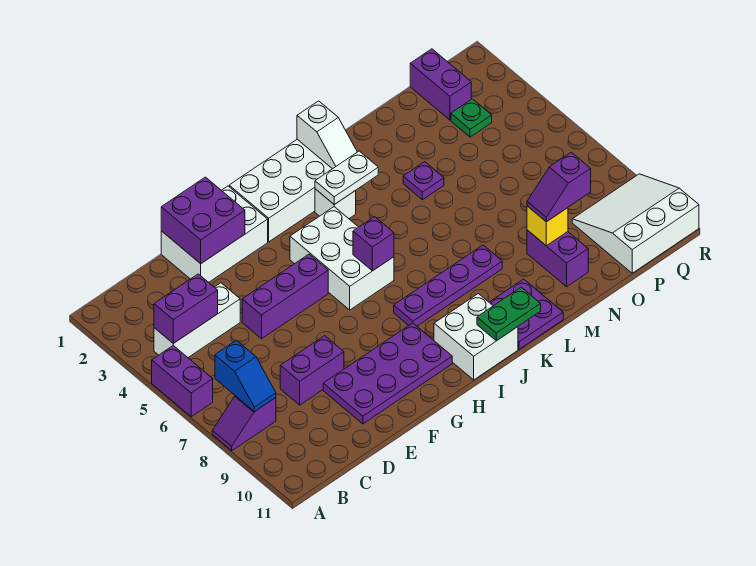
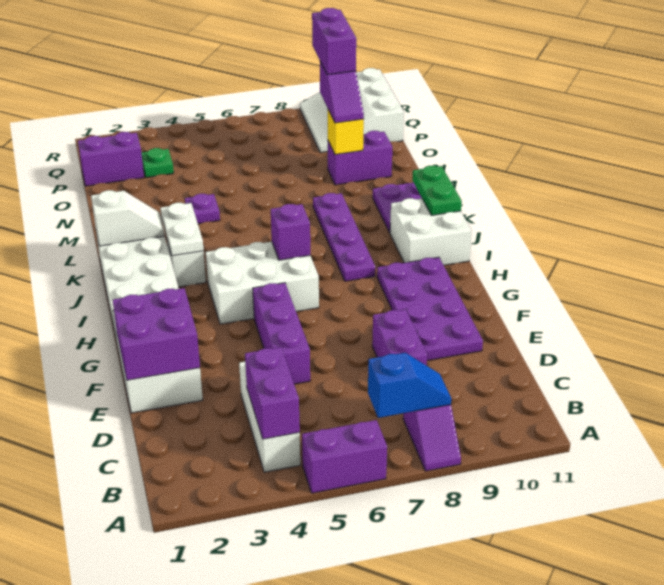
none -> purple brick O9:P9 level 4

